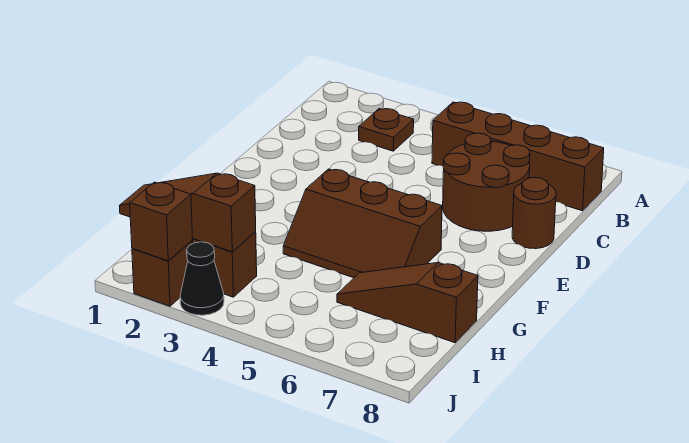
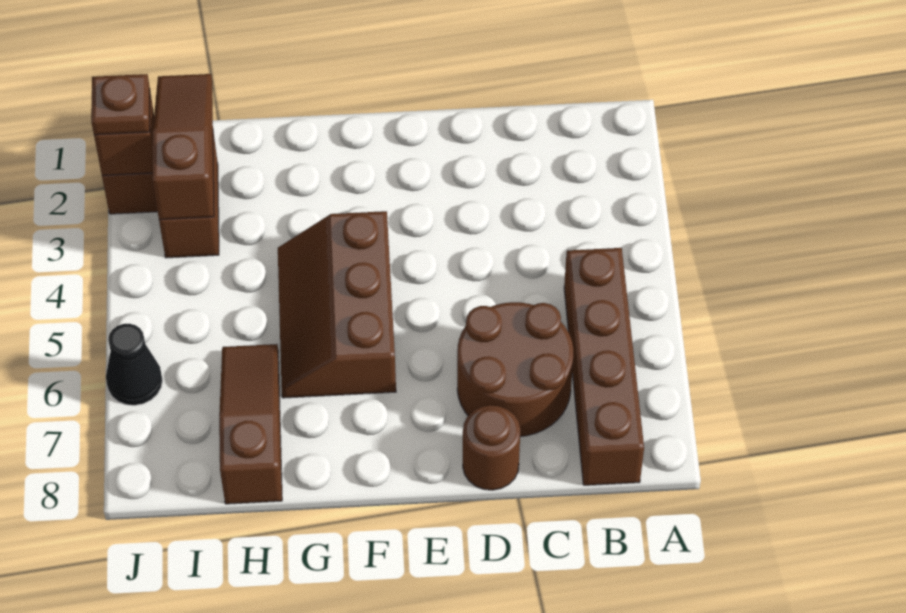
brown plate B3 level 1 -> brown plate J2 level 3
black cone J3 level 1 -> black cone J6 level 1

